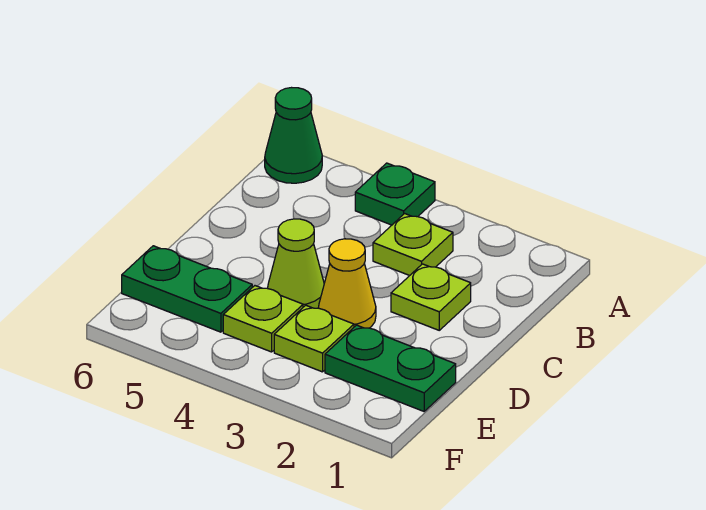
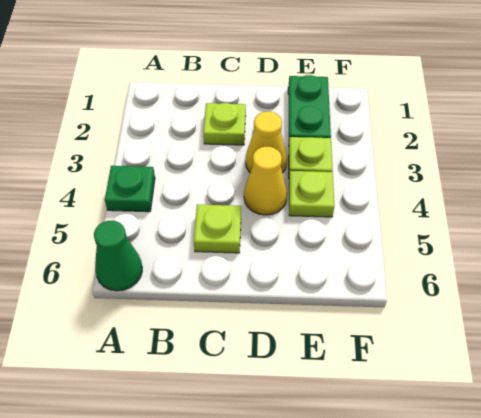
lime plate B3 level 1 -> lime plate C5 level 1
lime cone D4 level 1 -> yellow cone D4 level 1
green plate E5:E6 level 1 -> none

